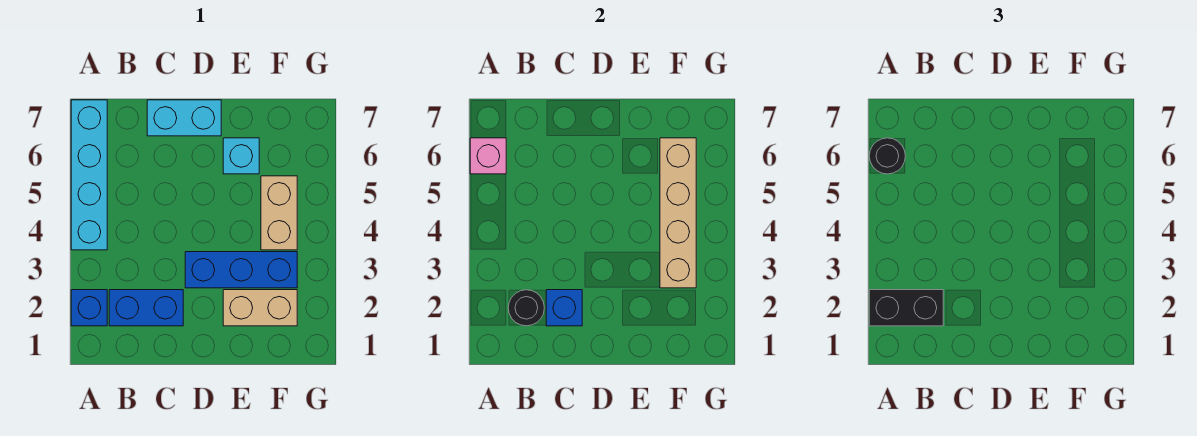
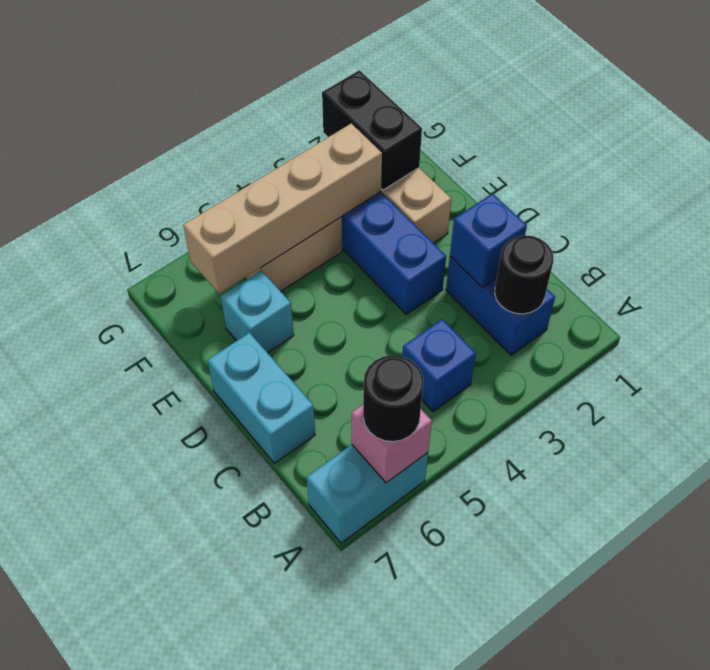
blue brick A2 level 1 -> blue brick B4 level 1
black brick A2:B2 level 3 -> black brick F2:G2 level 2
cyan brick A4:A7 level 1 -> cyan brick A6:A7 level 1

